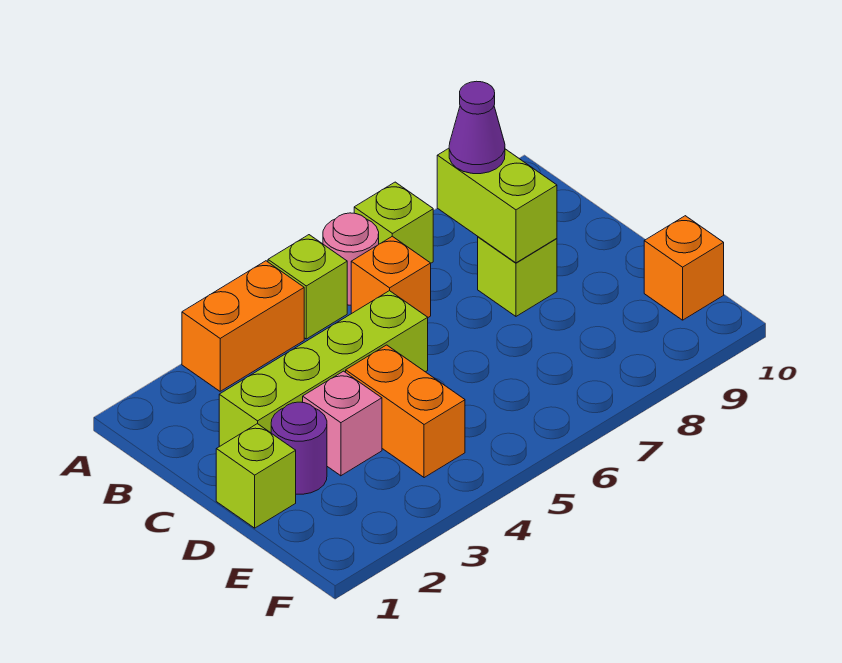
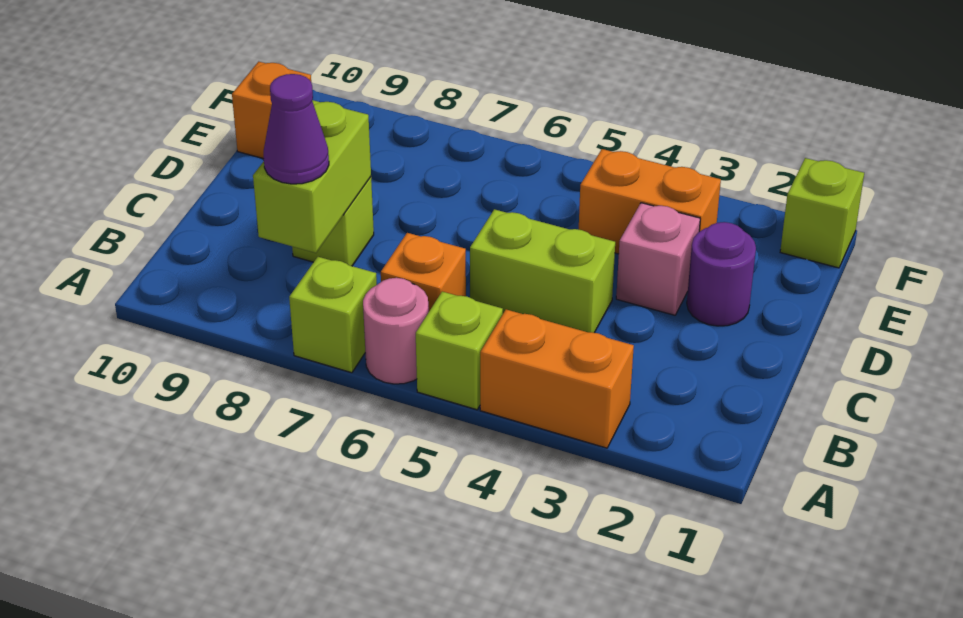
lime brick C2:C5 level 1 -> lime brick C4:C5 level 1
lime brick D1 level 1 -> lime brick F1 level 1
orange brick D4:E4 level 1 -> orange brick E3:E4 level 1

